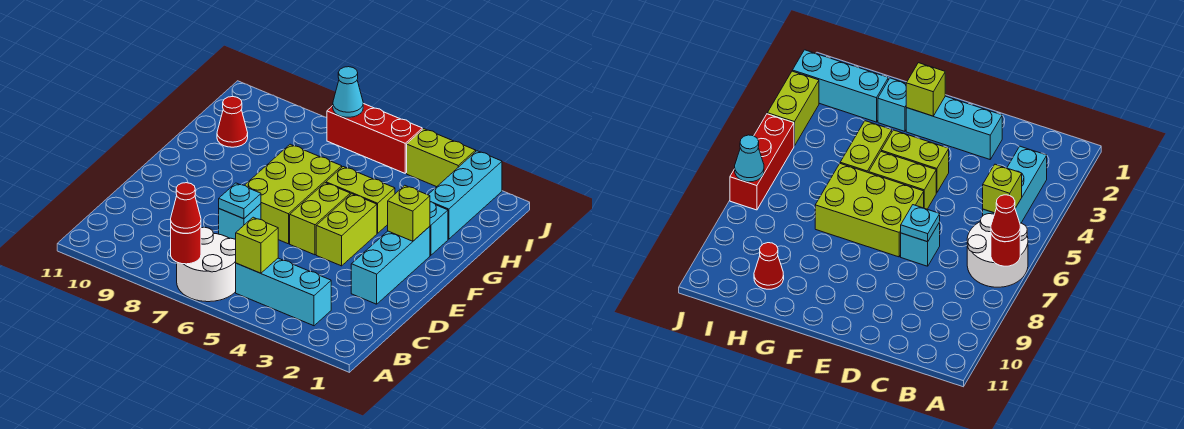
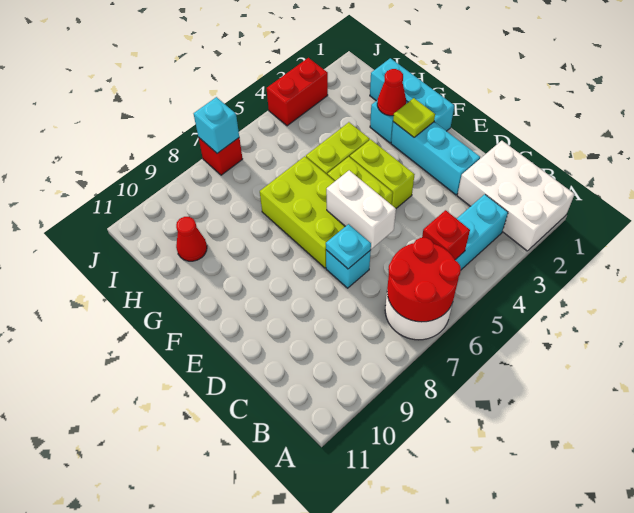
none -> white brick A1:C2 level 1
red round brick A7 level 2 -> red round brick A6:B7 level 2
red cone A7 level 3 -> red cone G2 level 2
lime brick B5 level 2 -> red brick B5 level 2
none -> white brick D6:E6 level 2
lime brick F2 level 2 -> lime tile F2 level 2
cyan brick H2:J2 level 1 -> cyan brick F1:H1 level 1
lime brick J3:J4 level 1 -> red brick J3:J4 level 1
red brick J5:J7 level 1 -> red brick J7 level 1
cyan cone J7 level 2 -> cyan brick J7 level 2

